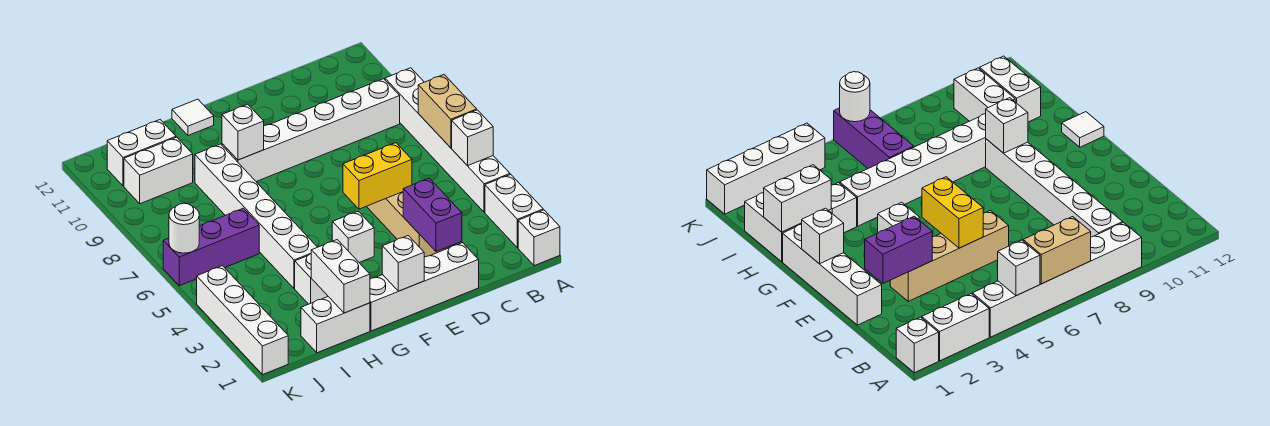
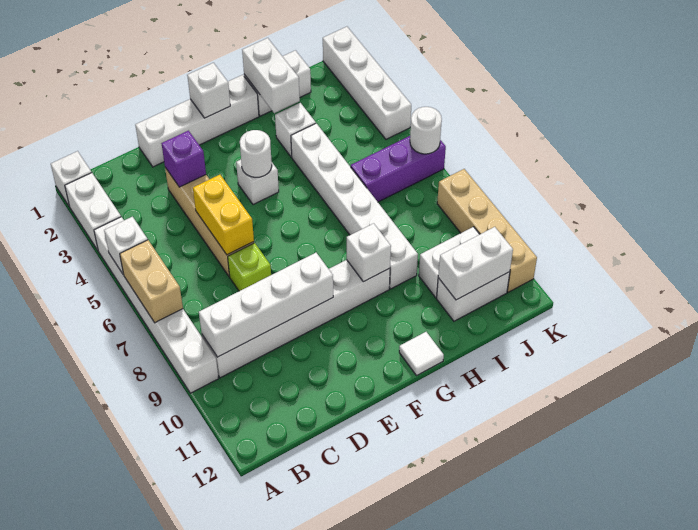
none -> white brick B9:E9 level 2
purple brick D2:D3 level 2 -> purple brick D3 level 2
yellow brick D5:E5 level 2 -> yellow brick D5:D6 level 2
none -> lime brick D7 level 1
none -> white round brick F4 level 2
none -> white brick I11:J11 level 2
none -> tan brick K8:K11 level 1

